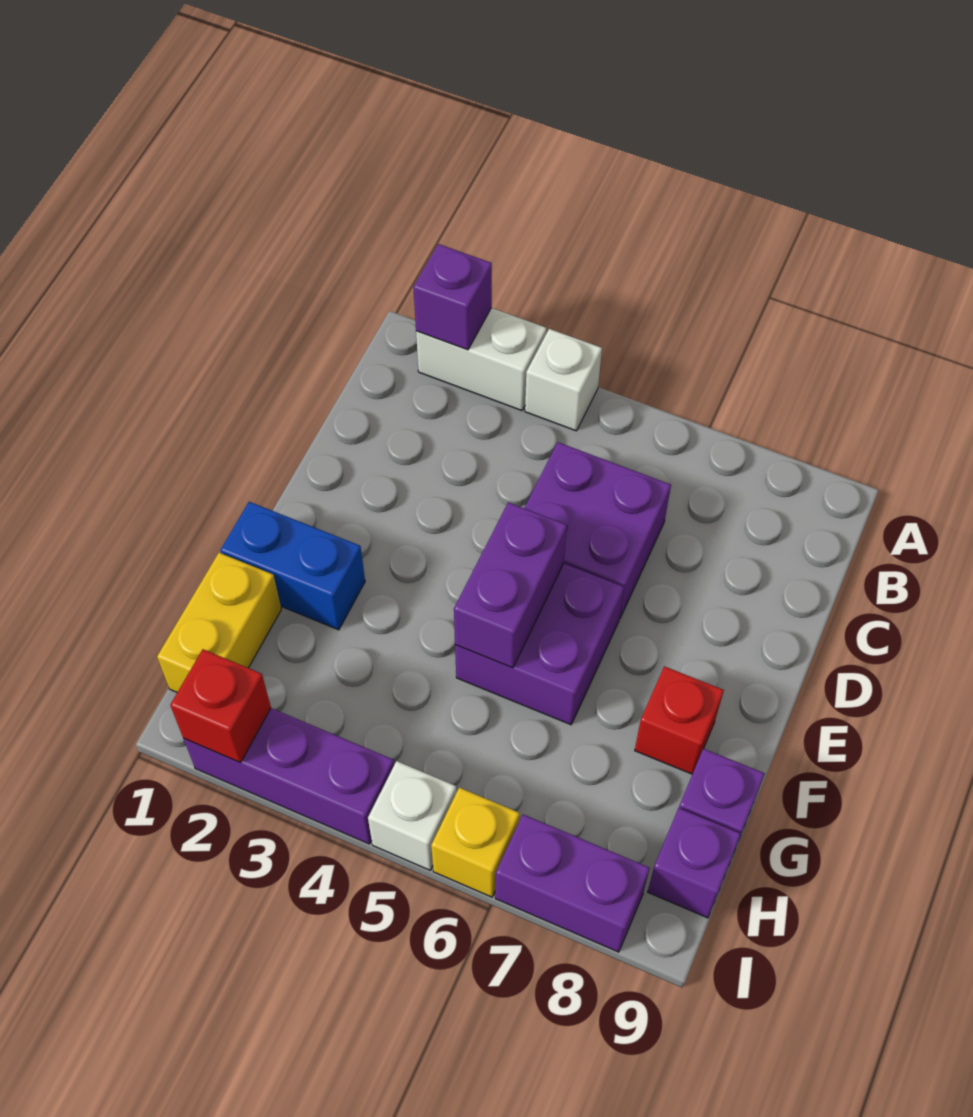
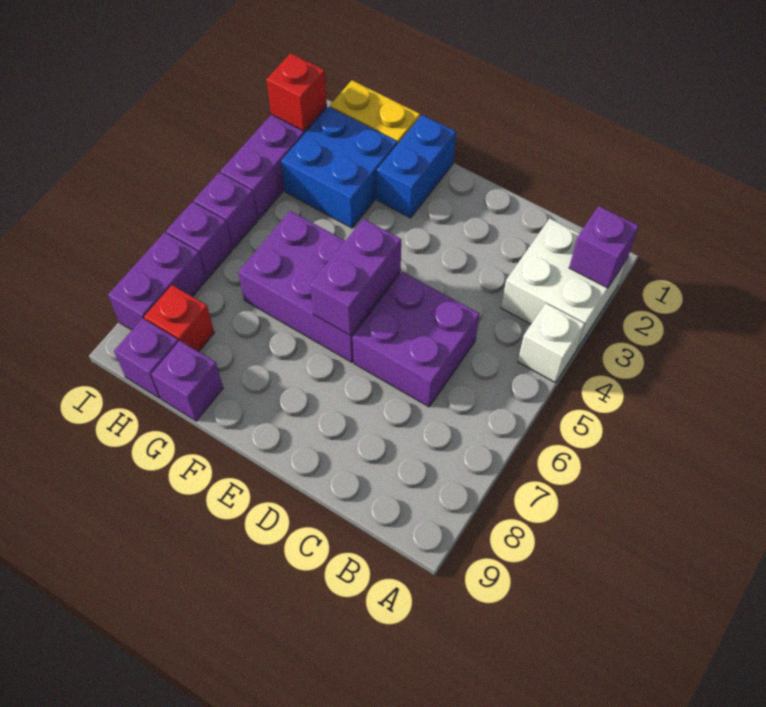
white brick A2:A3 level 1 -> white brick A2:B3 level 1
purple brick E5:F6 level 1 -> purple brick E5:G6 level 1
purple brick E5:F5 level 2 -> purple brick E5:E6 level 2
red brick F8 level 1 -> red brick H8 level 1
none -> blue brick G2:H3 level 1
white brick I5 level 1 -> purple brick I5 level 1
yellow brick I6 level 1 -> purple brick I6 level 1

